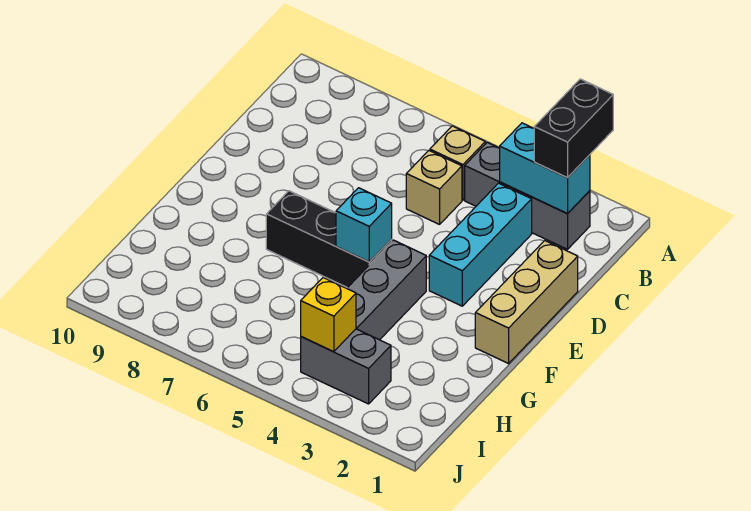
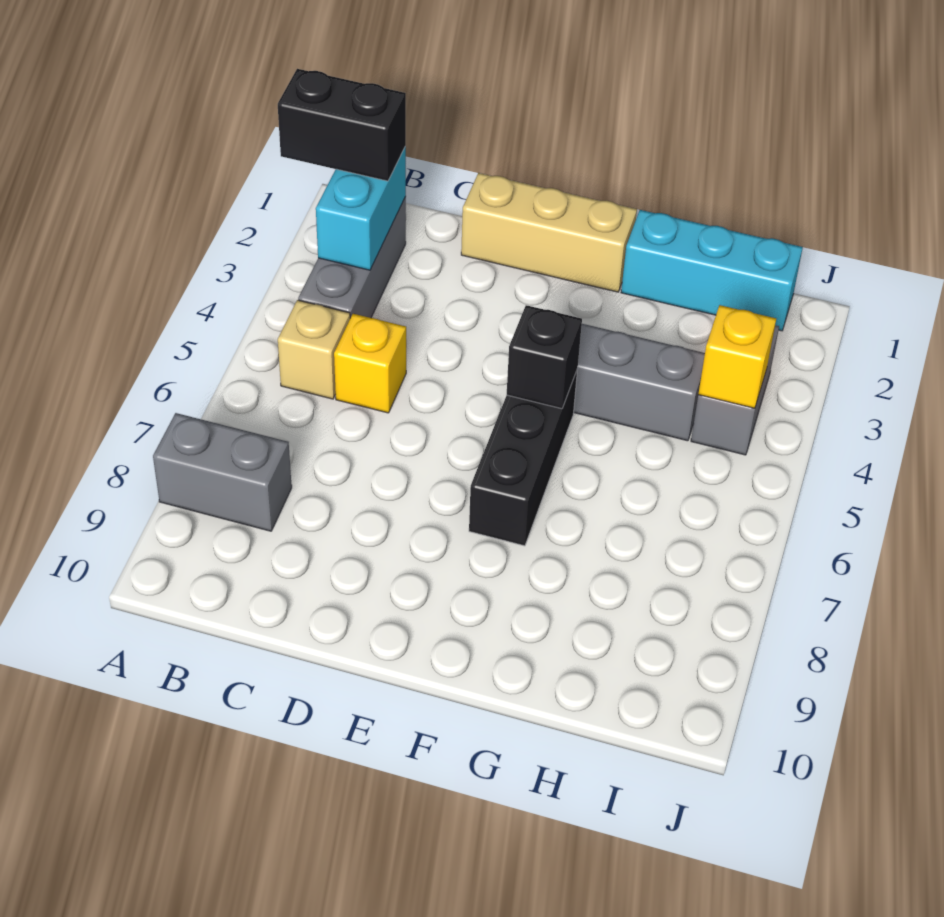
none -> grey brick A8:B8 level 1
cyan brick C3:E3 level 1 -> cyan brick G1:I1 level 1
tan brick C5 level 1 -> yellow brick C5 level 1
cyan brick F5 level 2 -> black brick F5 level 2

